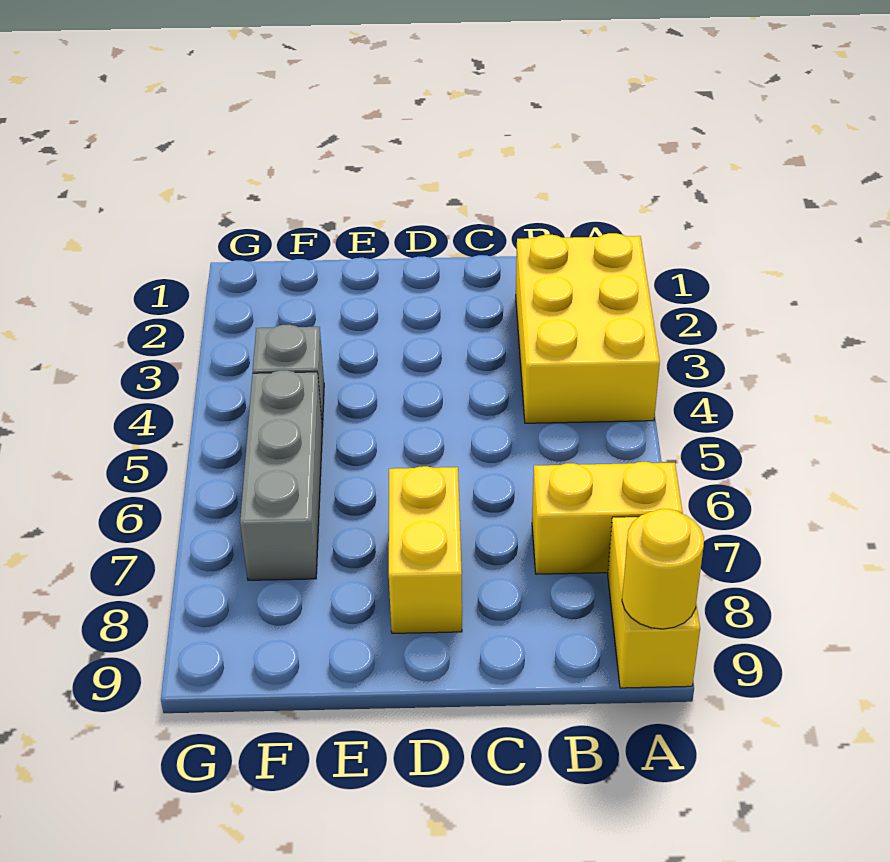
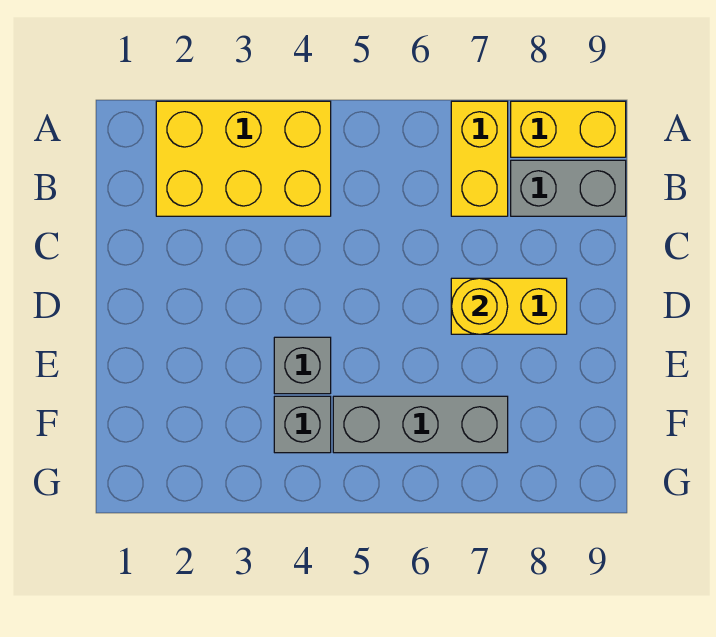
yellow round brick A9 level 2 -> yellow round brick D7 level 2
none -> grey brick B8:B9 level 1
none -> grey brick E4 level 1

